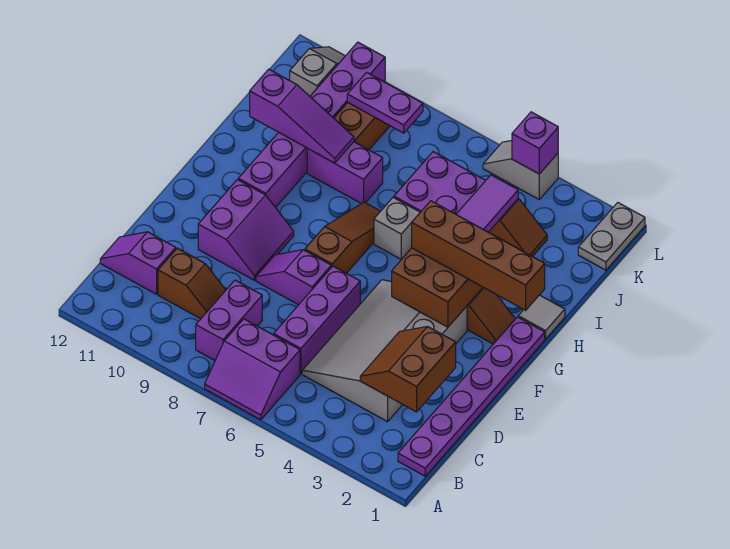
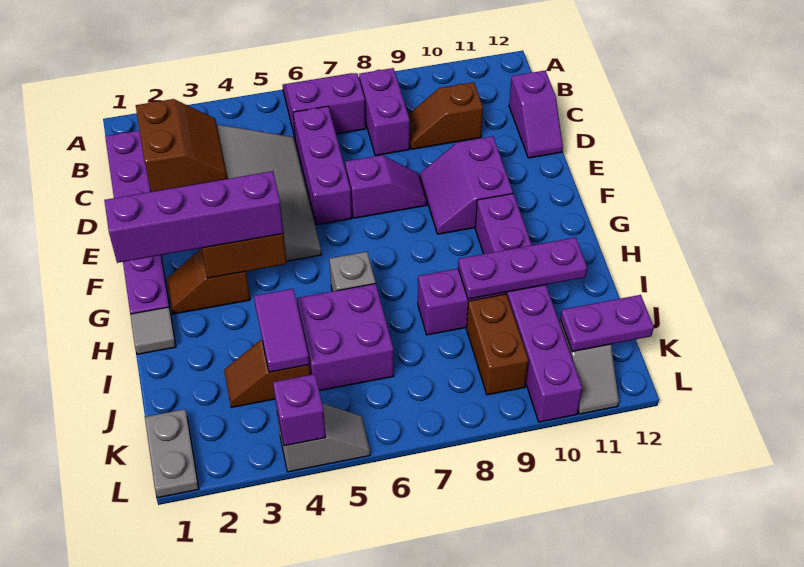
purple slope C11:C12 level 1 top 11 -> purple slope C12:D12 level 1 top C
brown slope F7:H7 level 1 top F -> none
brown brick G1:G4 level 3 -> purple brick G1:G4 level 3
purple slope I9:I11 level 2 top 11 -> purple plate I9:I11 level 2
purple plate K8:K9 level 2 -> purple plate K11:K12 level 2

